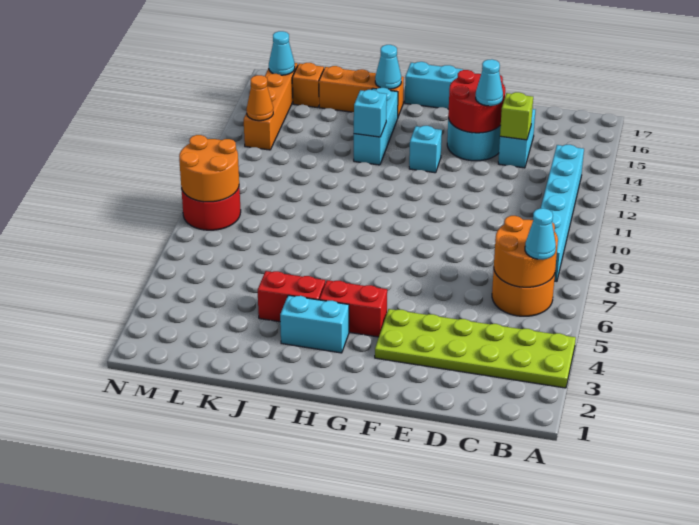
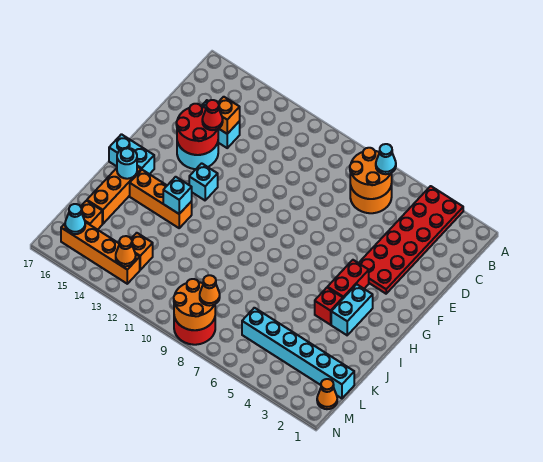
lime plate A3:F4 level 1 -> red plate A3:F4 level 1
cyan brick B8:B13 level 1 -> cyan brick L1:L6 level 1
lime brick D14 level 2 -> orange brick D14 level 2
cyan cone E14 level 3 -> red cone E14 level 3
cyan brick G17:H17 level 1 -> cyan brick H16:H17 level 1
red brick I4:J4 level 1 -> red brick I4 level 1
cyan brick I13:I15 level 1 -> orange brick I13:I15 level 1
cyan cone I16 level 2 -> cyan round brick I16 level 2
none -> orange brick L13 level 1
none -> orange cone M1 level 1
none -> orange cone M8 level 3

